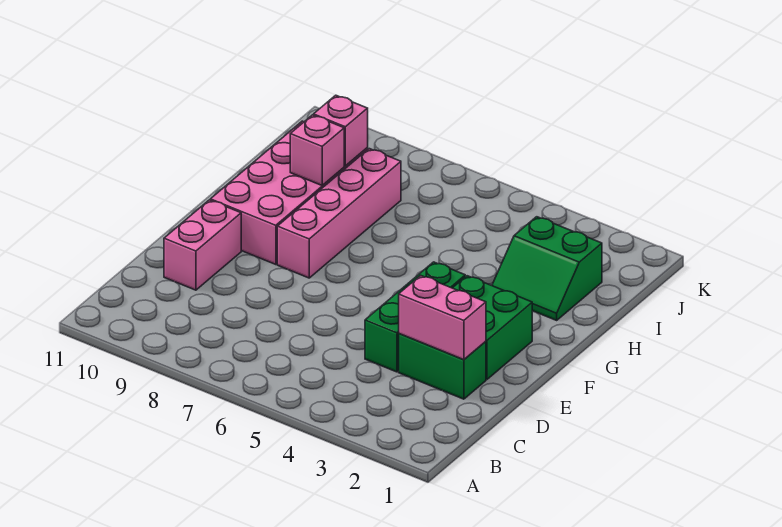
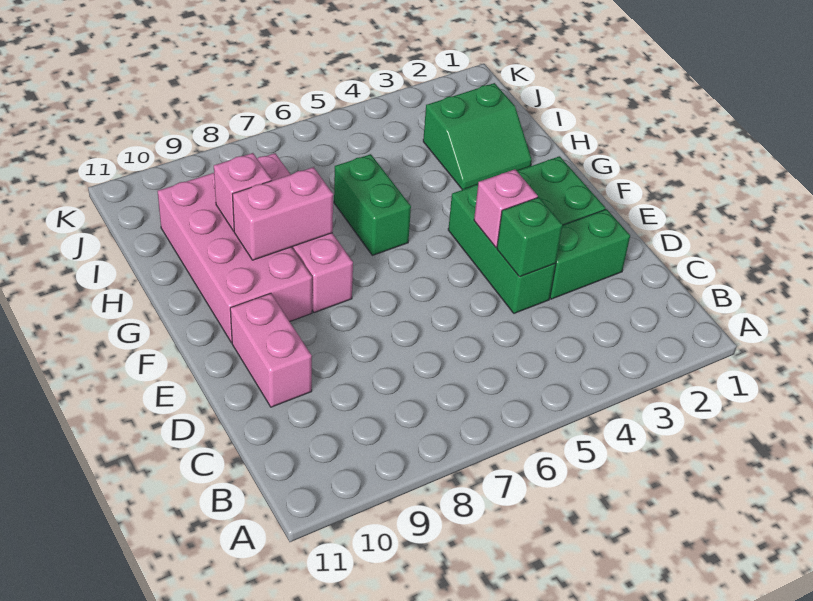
pink brick D2:D3 level 2 -> pink brick G8:G9 level 2
none -> green brick D4 level 2
none -> green brick G6:H6 level 1
pink brick I9 level 2 -> pink brick E4 level 2

